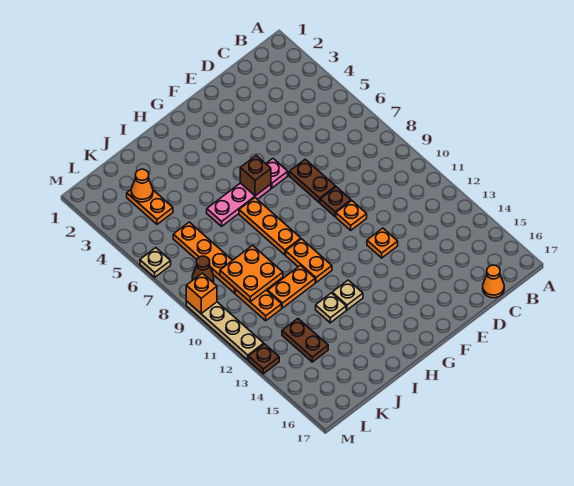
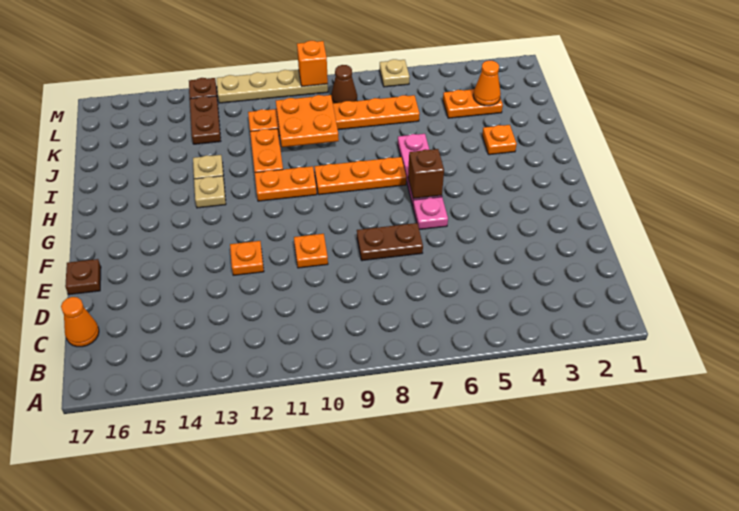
brown plate E9 level 1 -> brown plate E17 level 1
none -> orange plate I3 level 1
brown plate K13:K14 level 1 -> brown plate K13:L13 level 1

